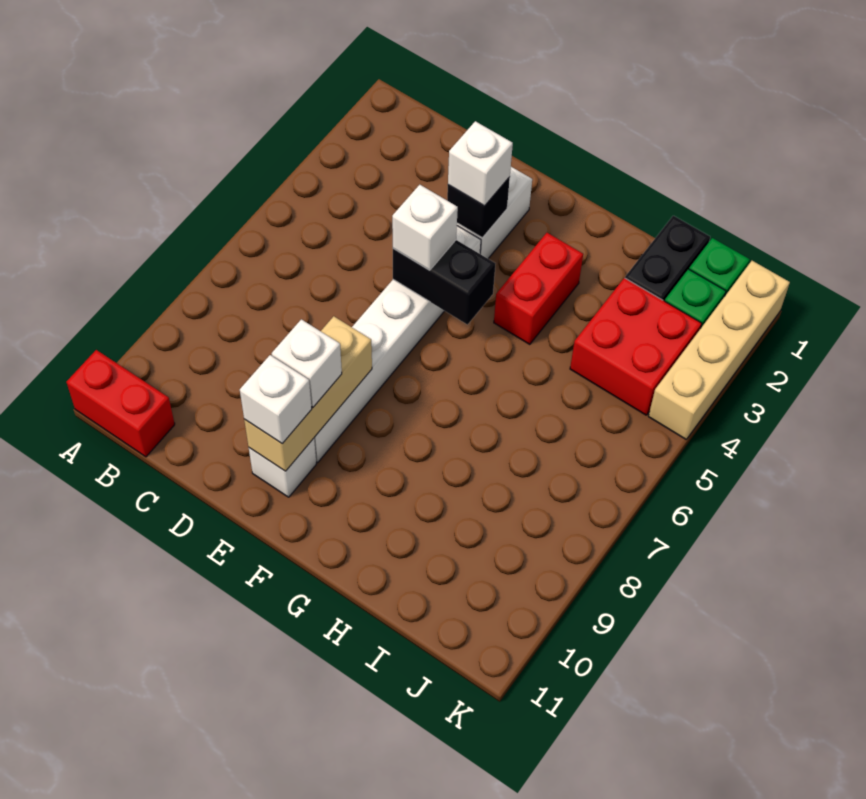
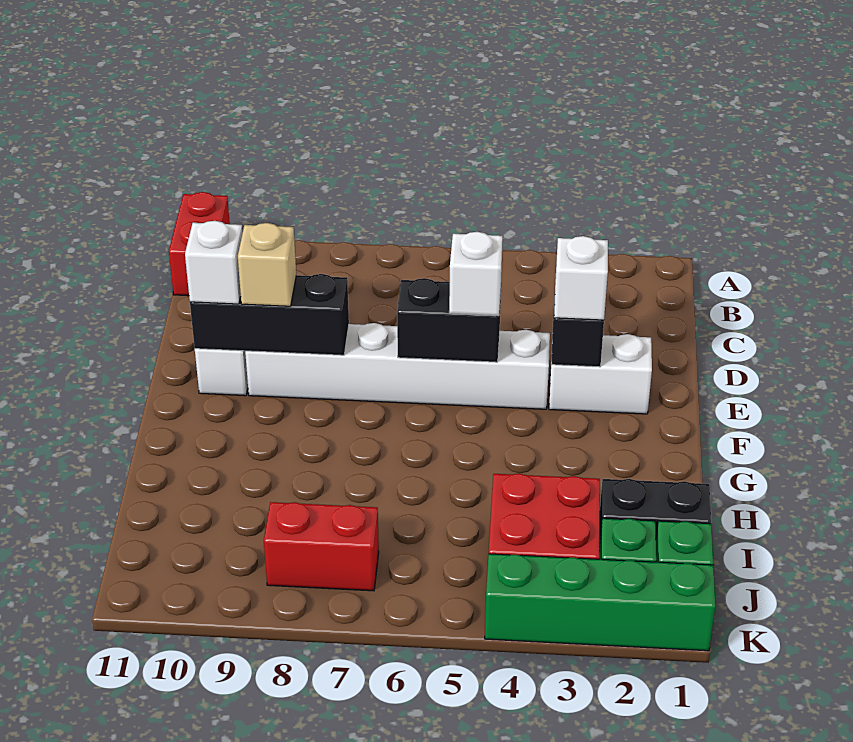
black brick E5:F5 level 2 -> black brick E5:E6 level 2
tan brick E8:E10 level 2 -> black brick E8:E10 level 2
white brick E9 level 3 -> tan brick E9 level 3
red brick G3:G4 level 1 -> red brick J7:J8 level 1
tan brick K1:K4 level 1 -> green brick K1:K4 level 1

